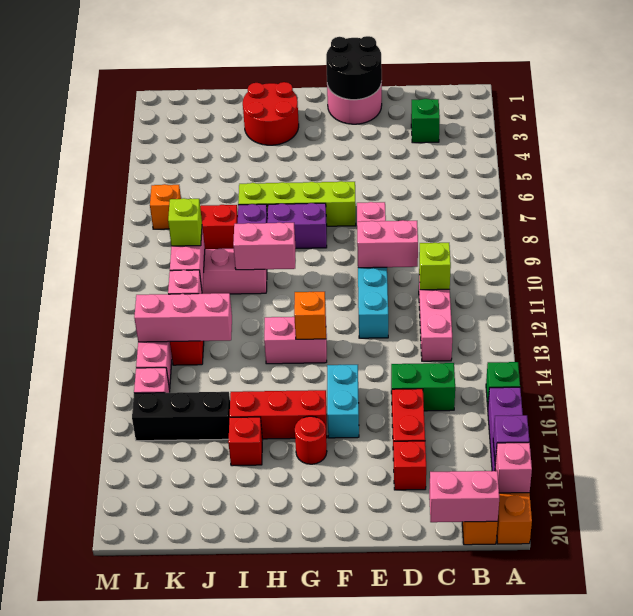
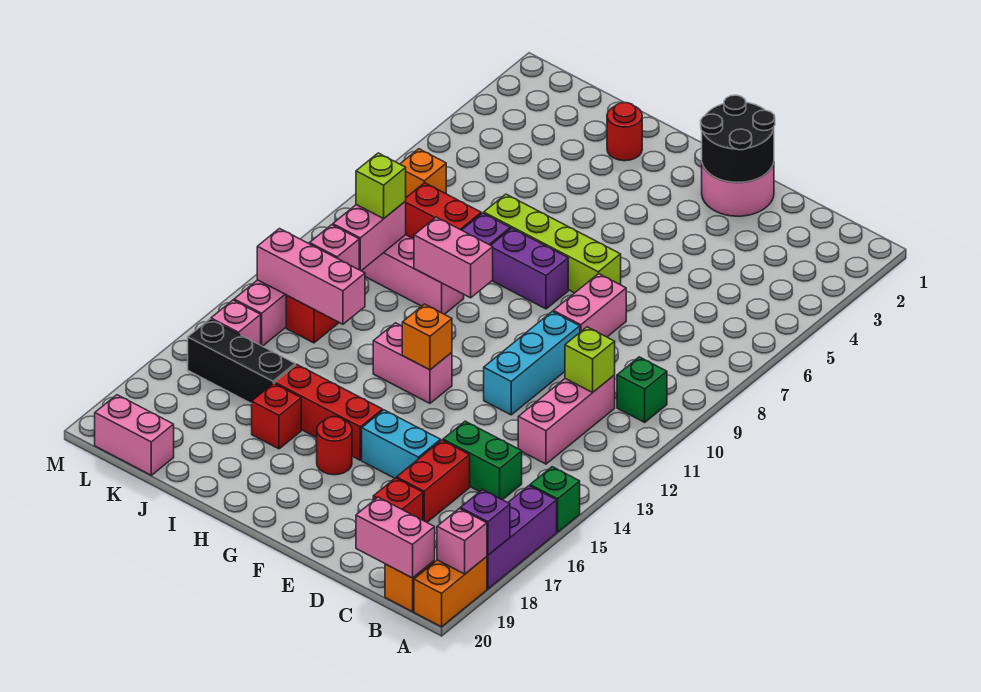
green brick C3 level 1 -> green brick B10 level 1
pink brick D10:E10 level 2 -> pink brick K20:L20 level 1
cyan brick F15:F16 level 1 -> cyan brick E16:F16 level 1
red round brick H2:I3 level 1 -> red round brick I2 level 1

